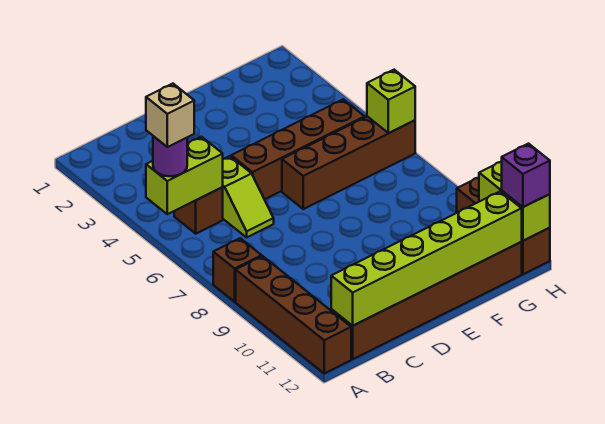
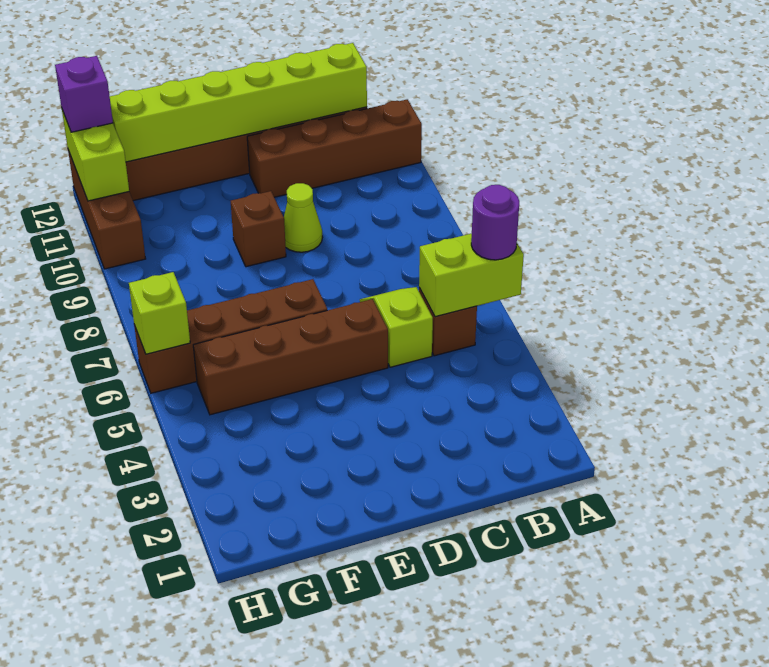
tan brick A5 level 4 -> none
brown brick A8 level 1 -> brown brick E9 level 1
brown brick A9:A12 level 1 -> brown brick A11:D11 level 1
none -> lime cone D9 level 1

